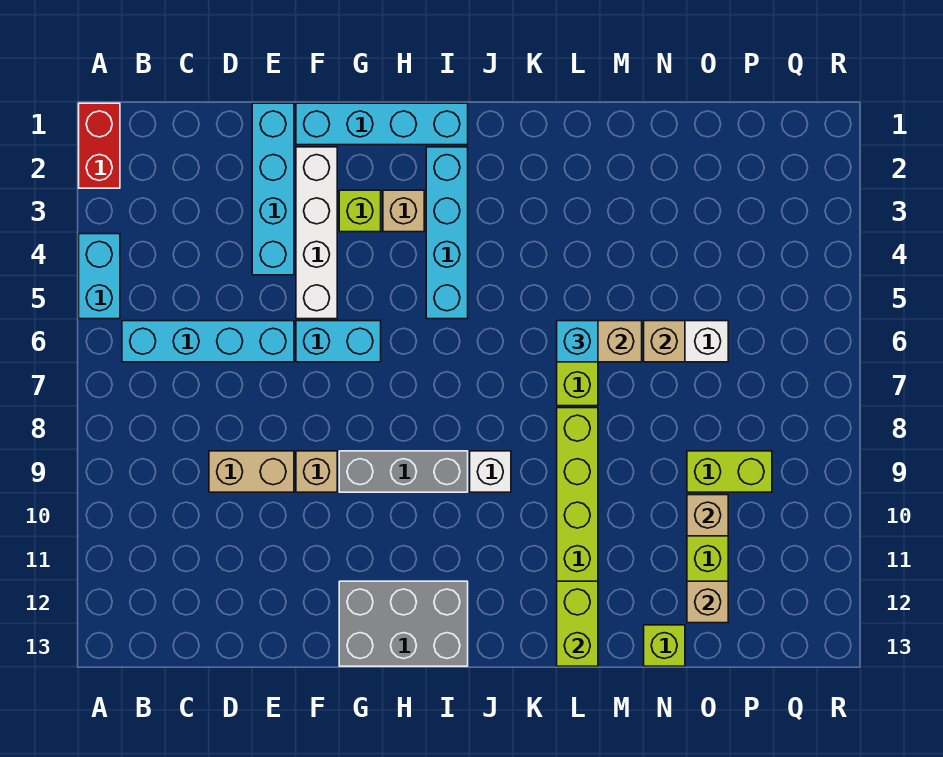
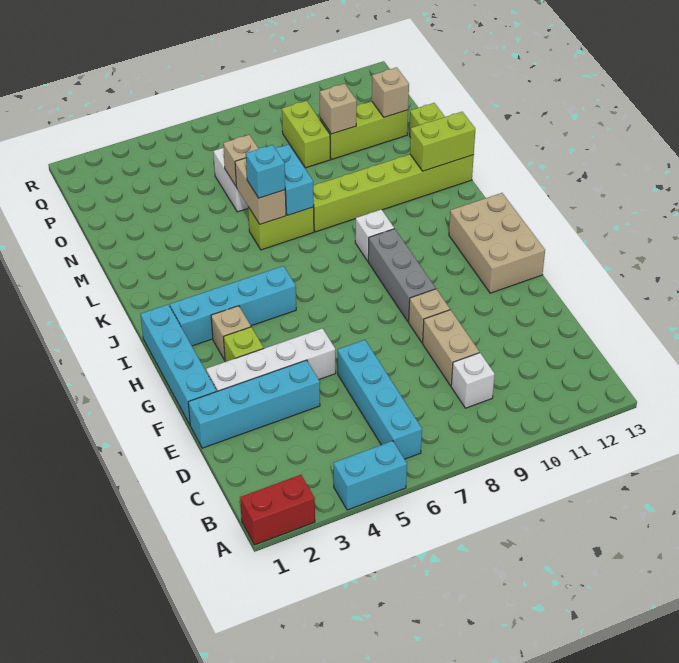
none -> white brick C9 level 1
cyan brick F6:G6 level 1 -> cyan brick L7:M7 level 2
grey brick G12:I13 level 1 -> tan brick G12:I13 level 1

